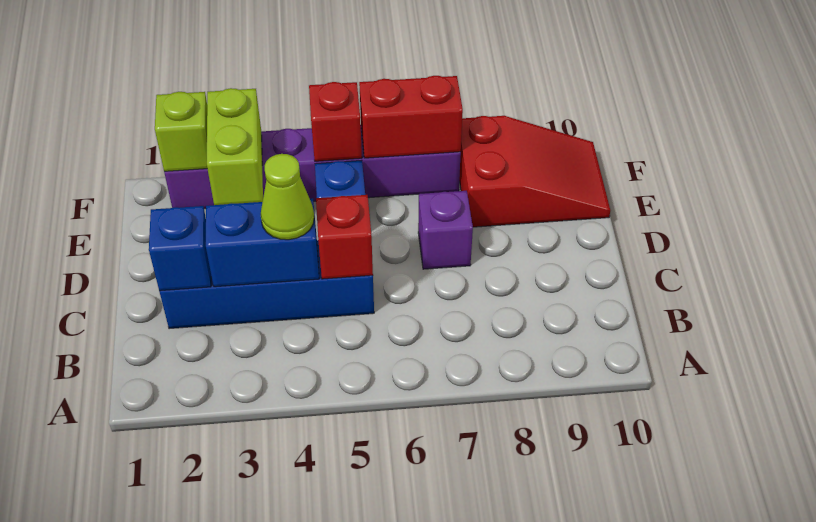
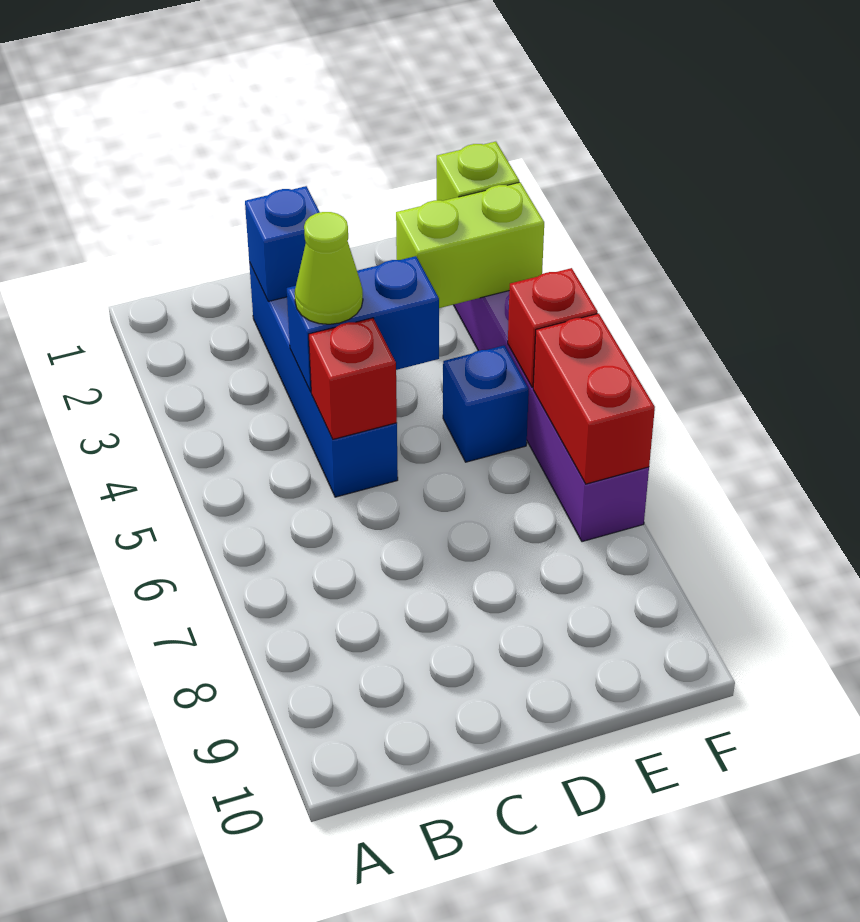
blue brick C3:C4 level 2 -> blue brick C4:D4 level 2
purple brick D7 level 1 -> none
red slope E8:F10 level 1 top 8 -> none

